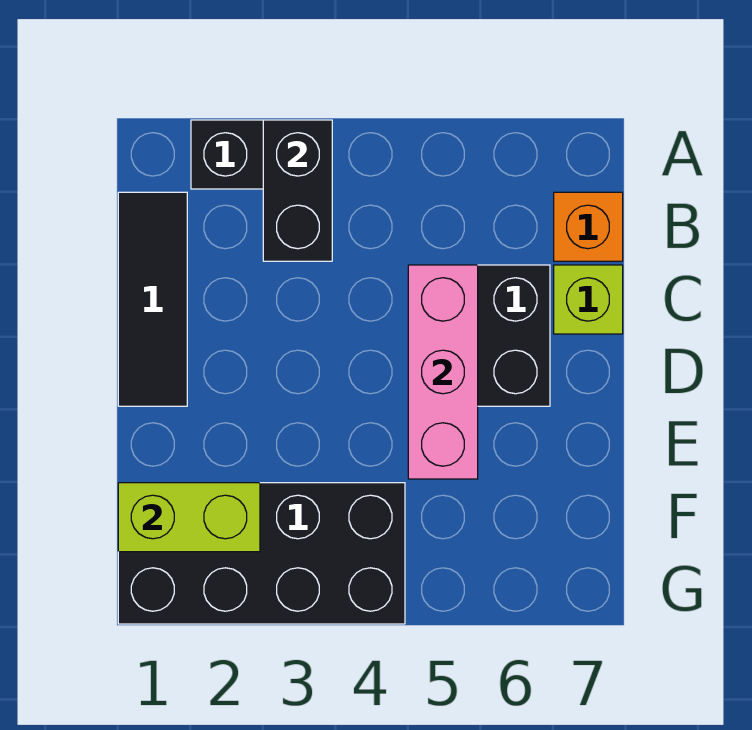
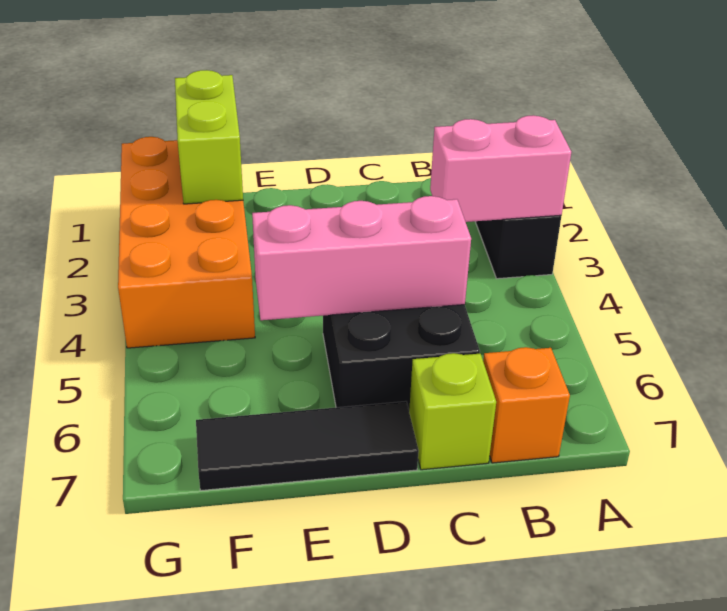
black brick A3:B3 level 2 -> pink brick A3:B3 level 2
black tile B1:D1 level 1 -> black tile D7:F7 level 1
black brick F1:G4 level 1 -> orange brick F1:G4 level 1

